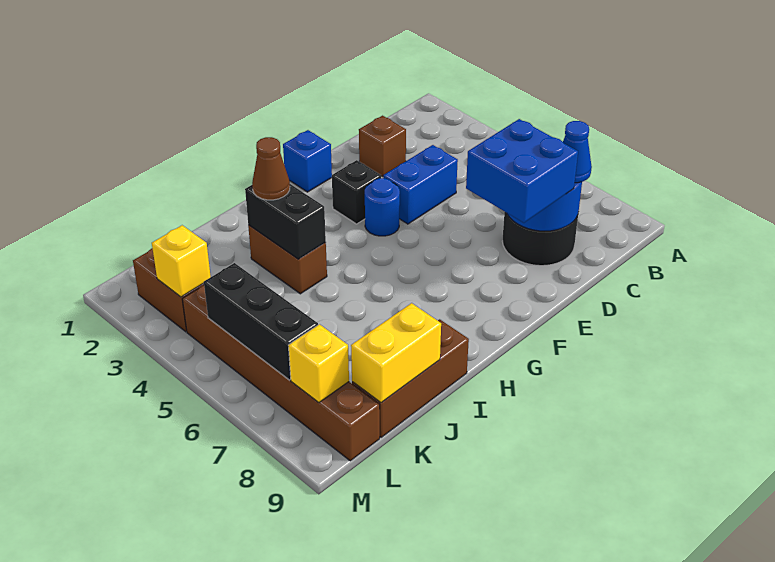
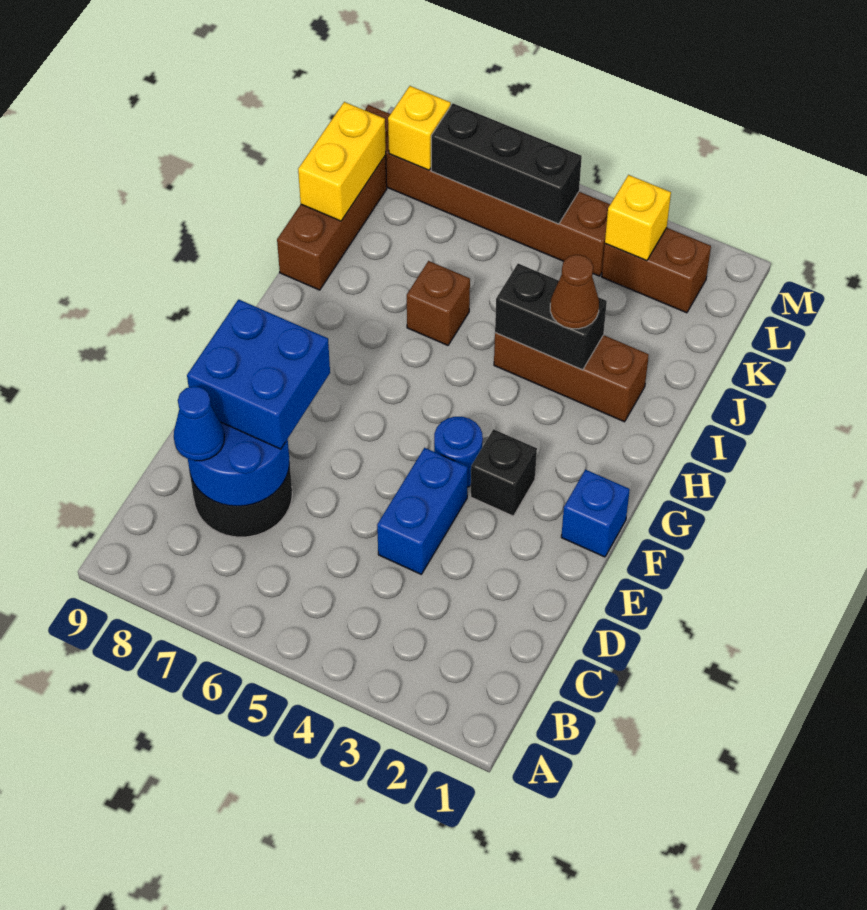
brown brick D2 level 1 -> brown brick I6 level 1
brown brick I3:I4 level 1 -> brown brick I2:I4 level 1

